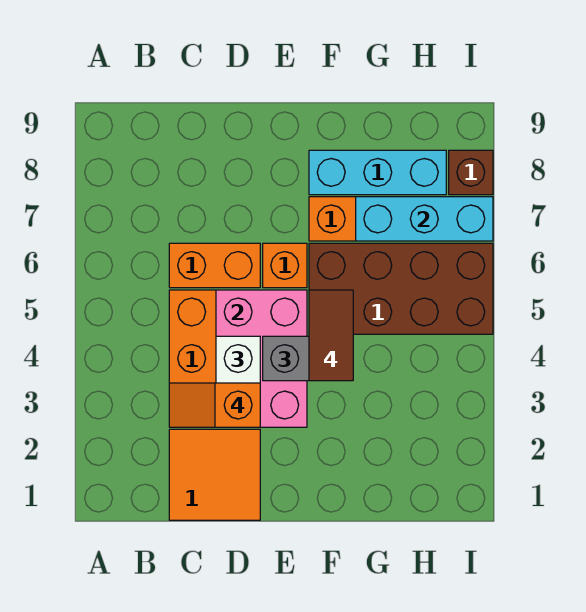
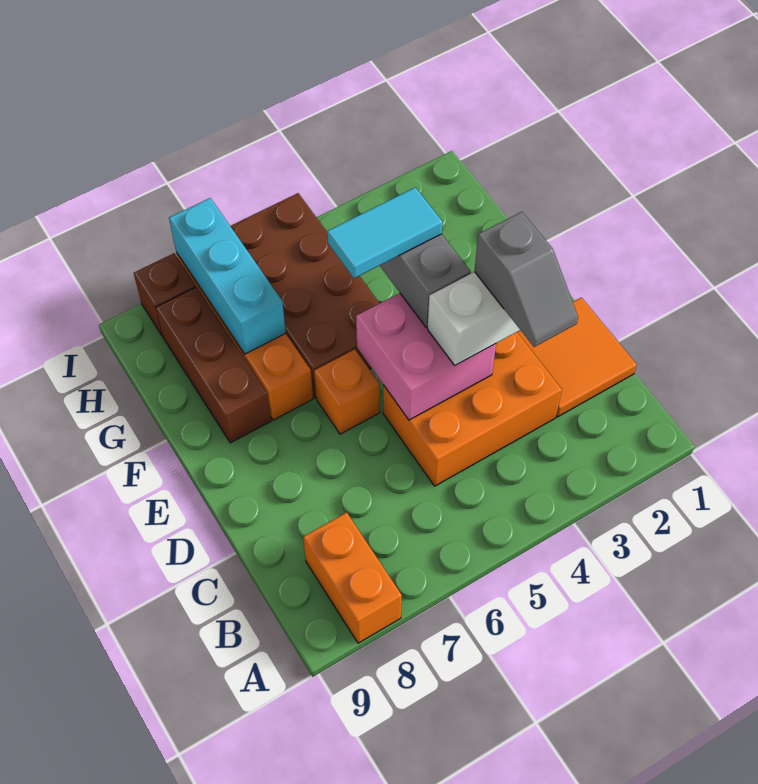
orange slope C3:D3 level 4 top D -> grey slope C3:D3 level 4 top D
orange brick C6:D6 level 1 -> orange brick A8:B8 level 1
pink brick D3:E5 level 2 -> pink brick D4:E5 level 2
brown tile F4:F5 level 4 -> cyan tile F4:F5 level 4
cyan brick F8:H8 level 1 -> brown brick F8:H8 level 1

